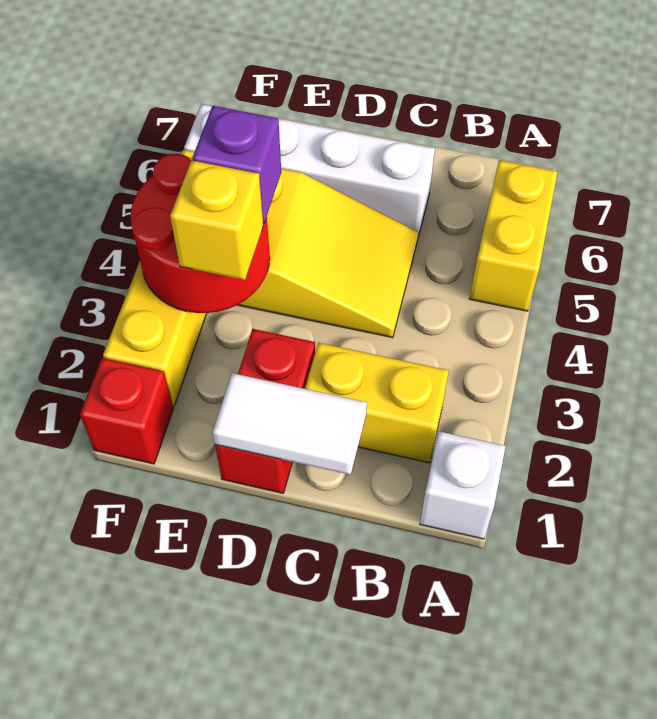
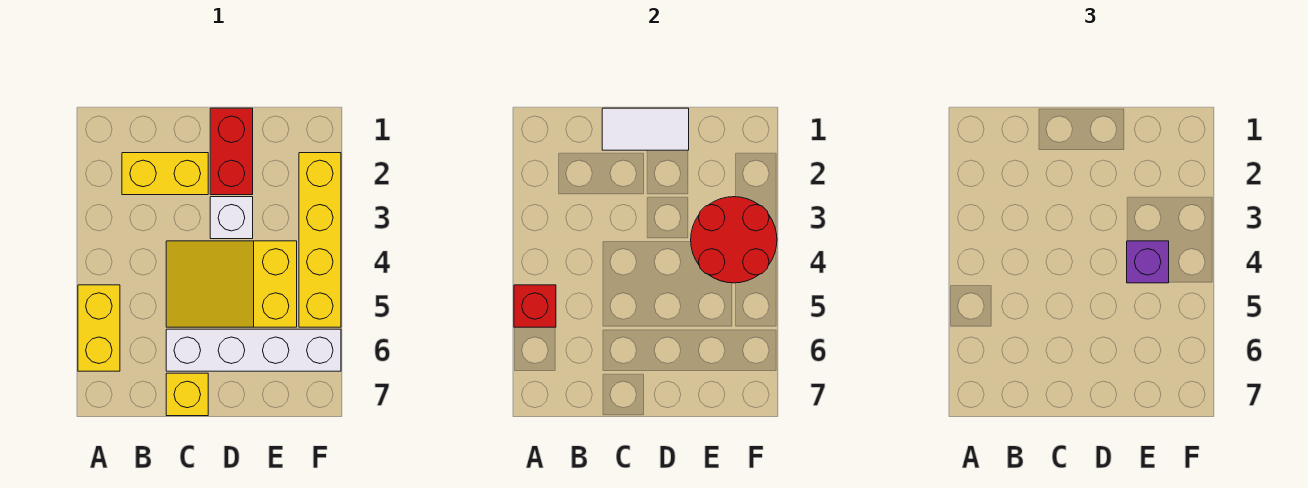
white brick A1 level 1 -> white brick D3 level 1
yellow brick E3 level 3 -> yellow brick C7 level 1
red brick F1 level 1 -> red brick A5 level 2

